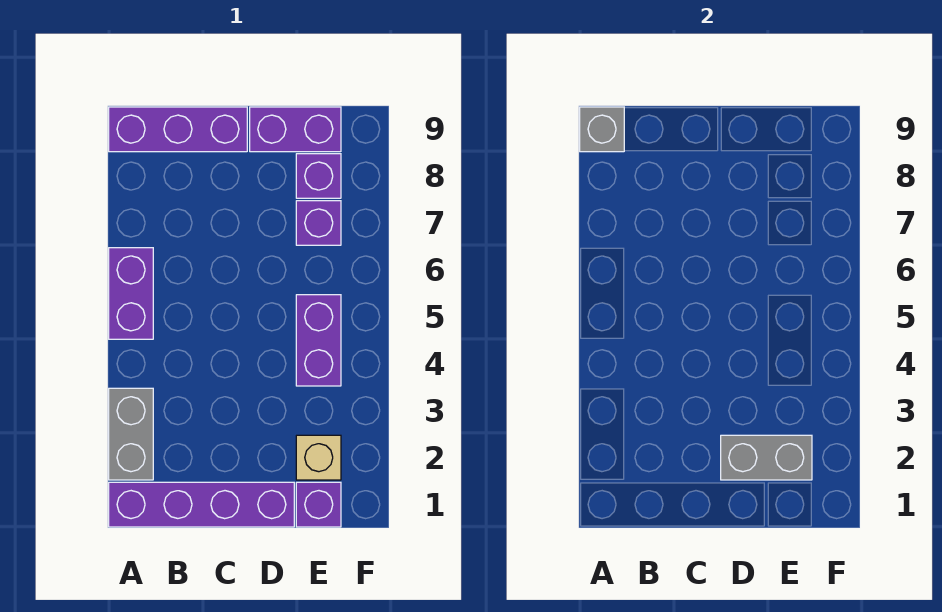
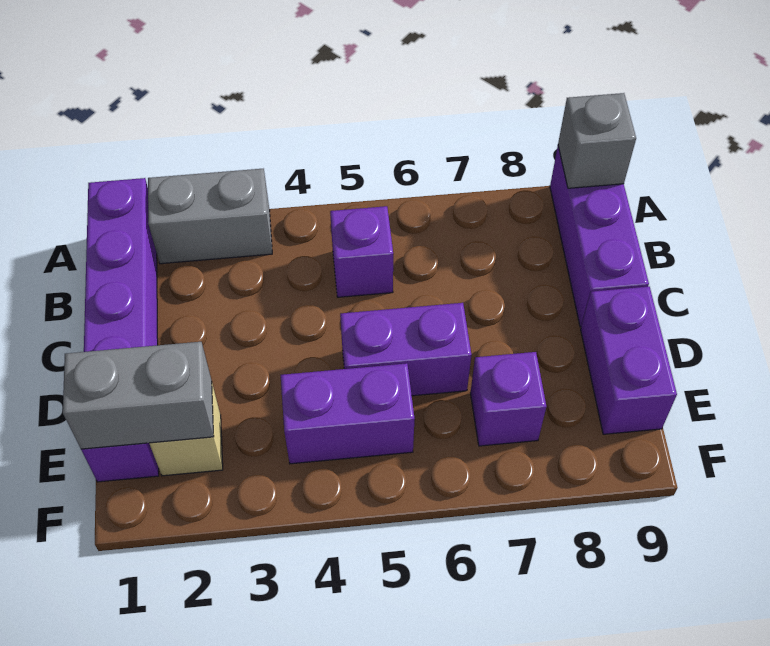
purple brick A5:A6 level 1 -> purple brick D5:D6 level 1
grey brick D2:E2 level 2 -> grey brick E1:E2 level 2
purple brick E8 level 1 -> purple brick B5 level 1

